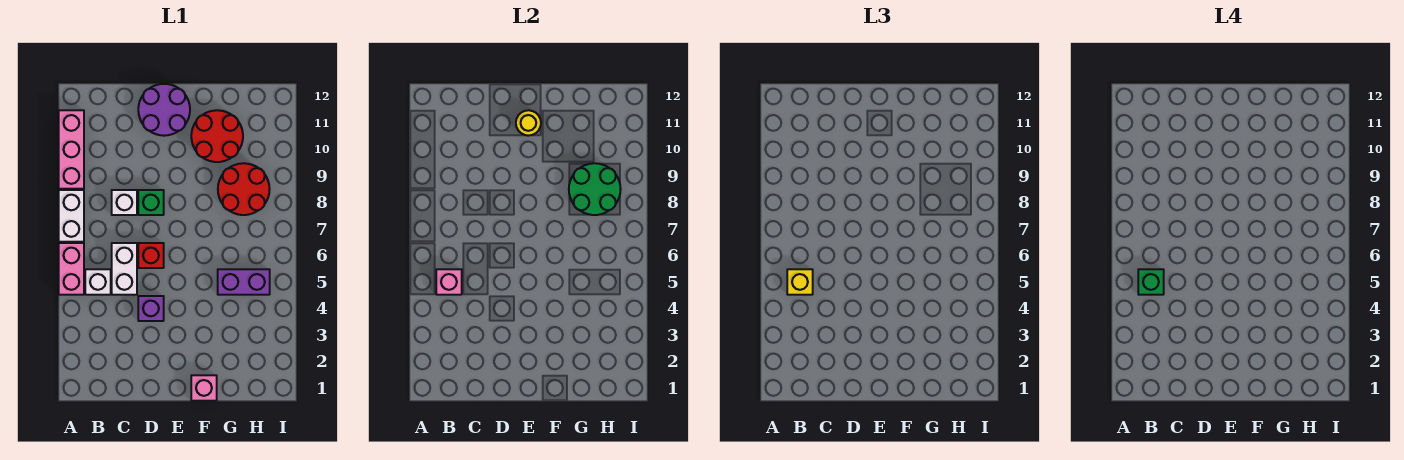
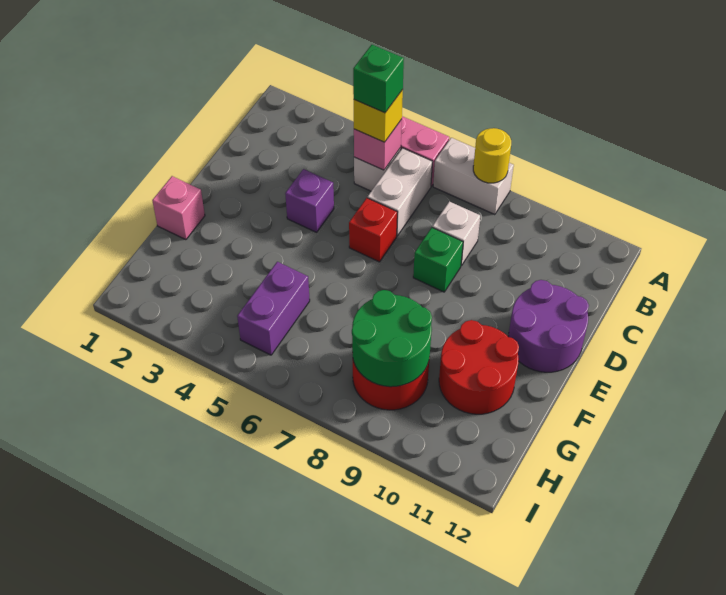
pink brick A9:A11 level 1 -> none
white brick C5:C6 level 1 -> white brick B6:C6 level 1
yellow round brick E11 level 2 -> yellow round brick A8 level 2

